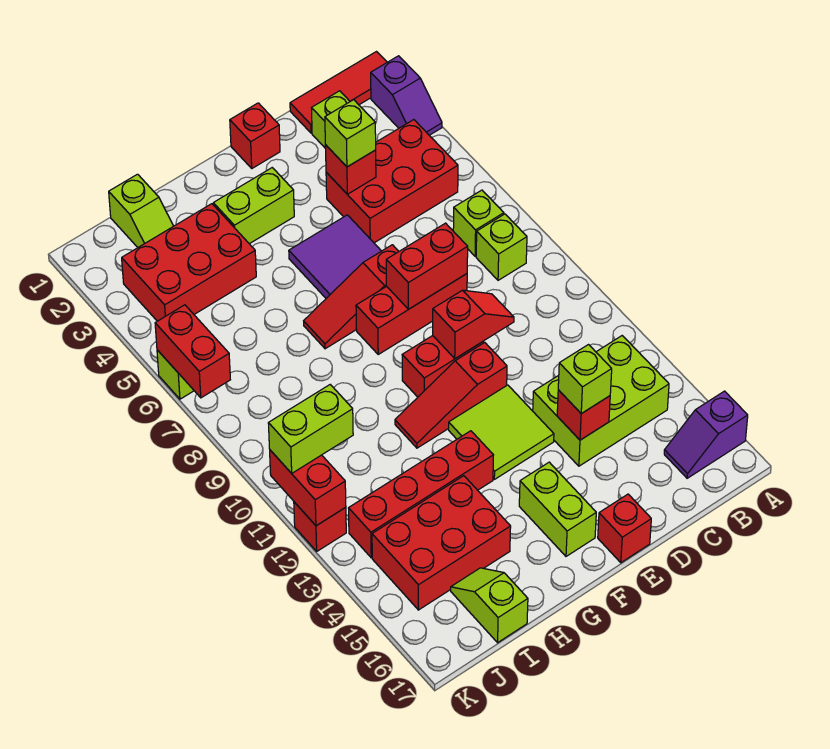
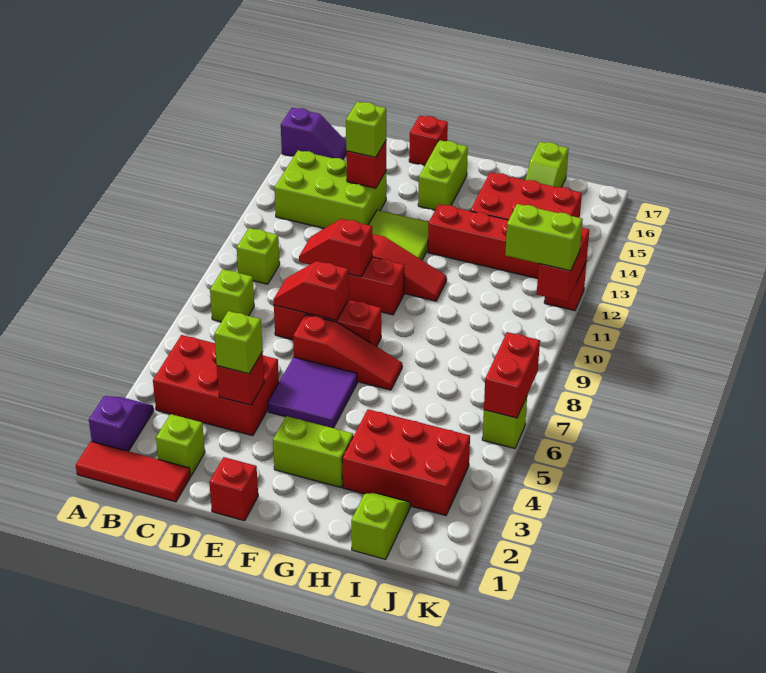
lime brick B7 level 1 -> lime brick B10 level 1
red brick D8:E8 level 2 -> red slope D8:E8 level 2 top E

